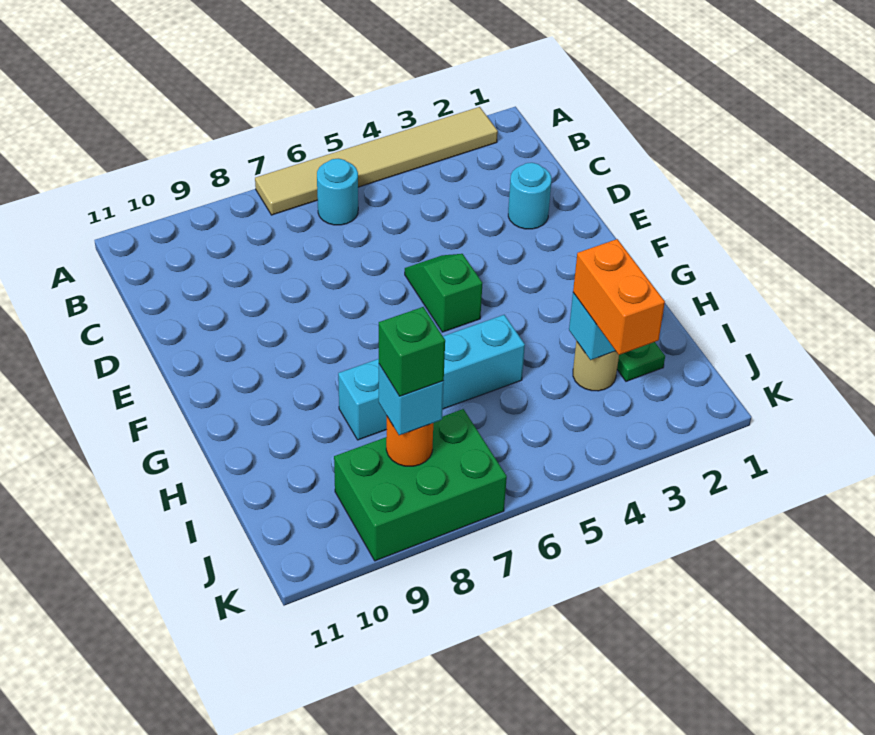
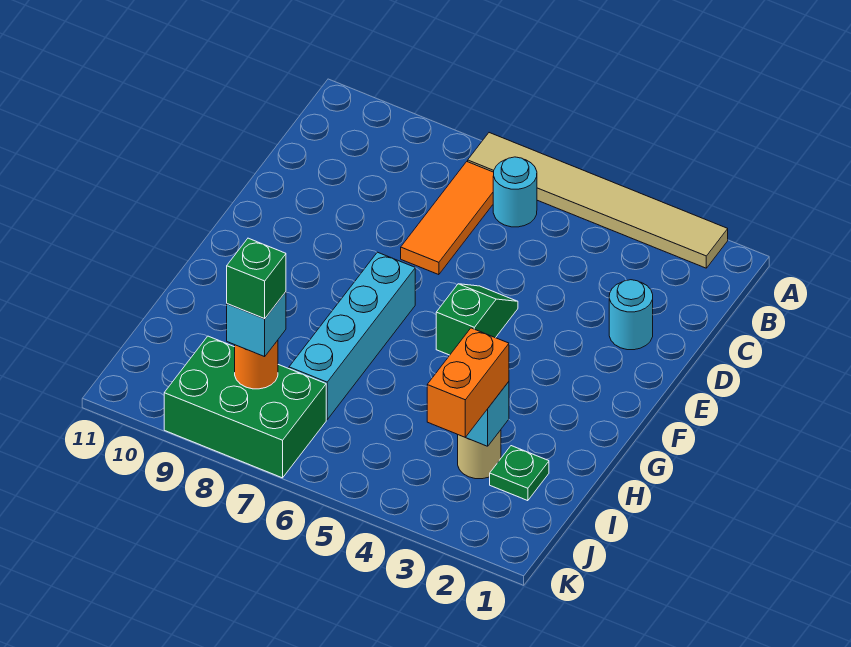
none -> orange tile B7:D7 level 1
cyan brick H5:H8 level 1 -> cyan brick F7:I7 level 1

